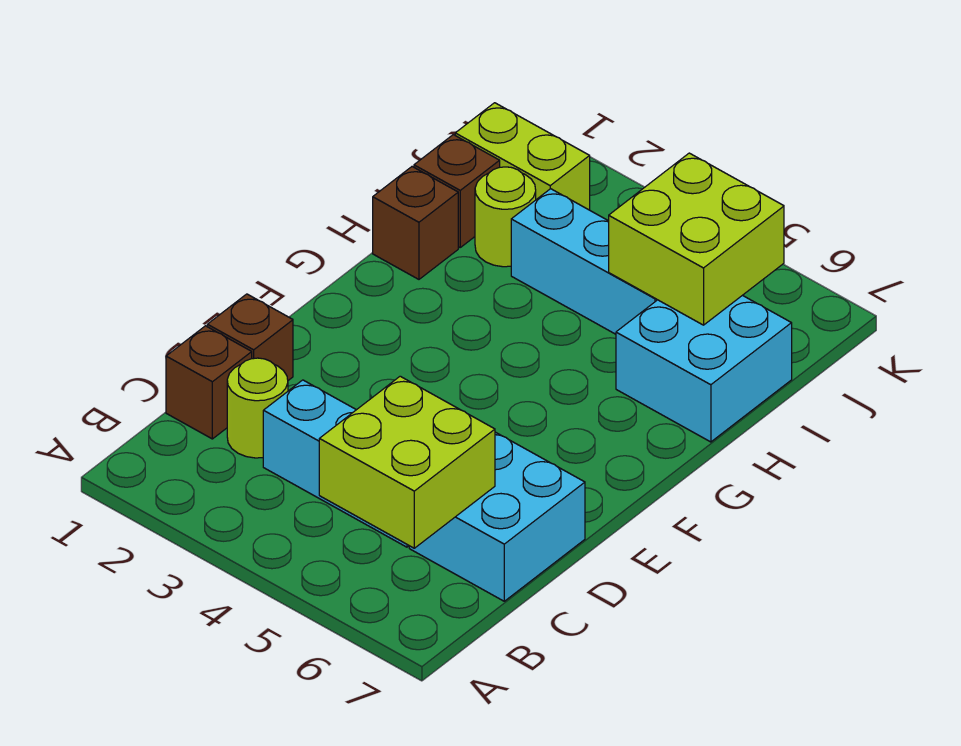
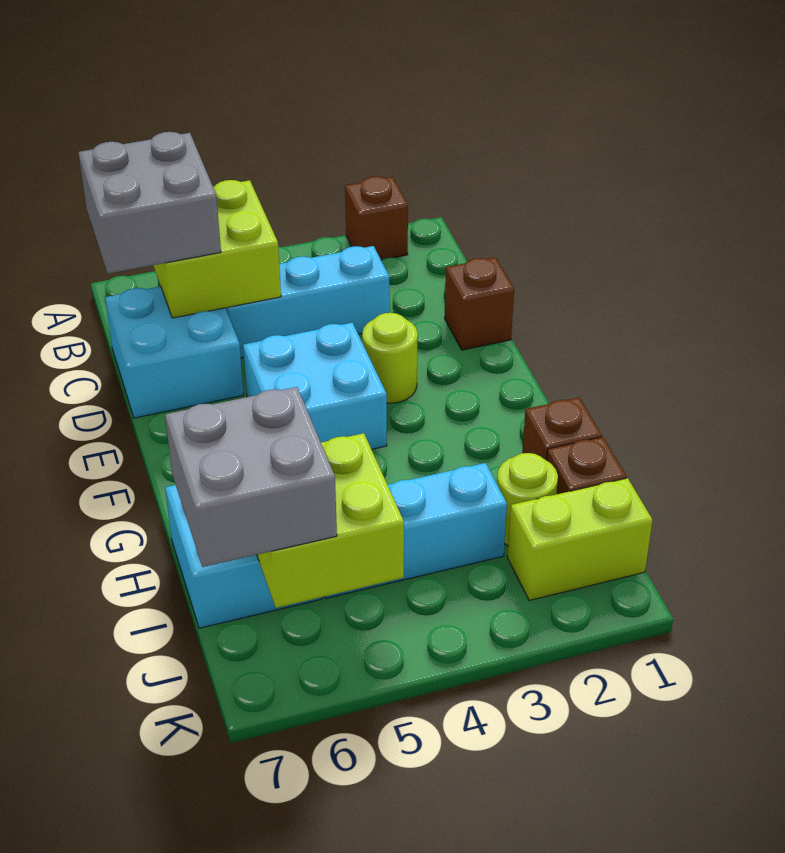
none -> grey brick B6:C7 level 3
brown brick C1 level 1 -> brown brick A2 level 1
lime round brick C2 level 1 -> lime round brick E3 level 1
none -> cyan brick E4:F5 level 1
none -> grey brick I6:J7 level 3

